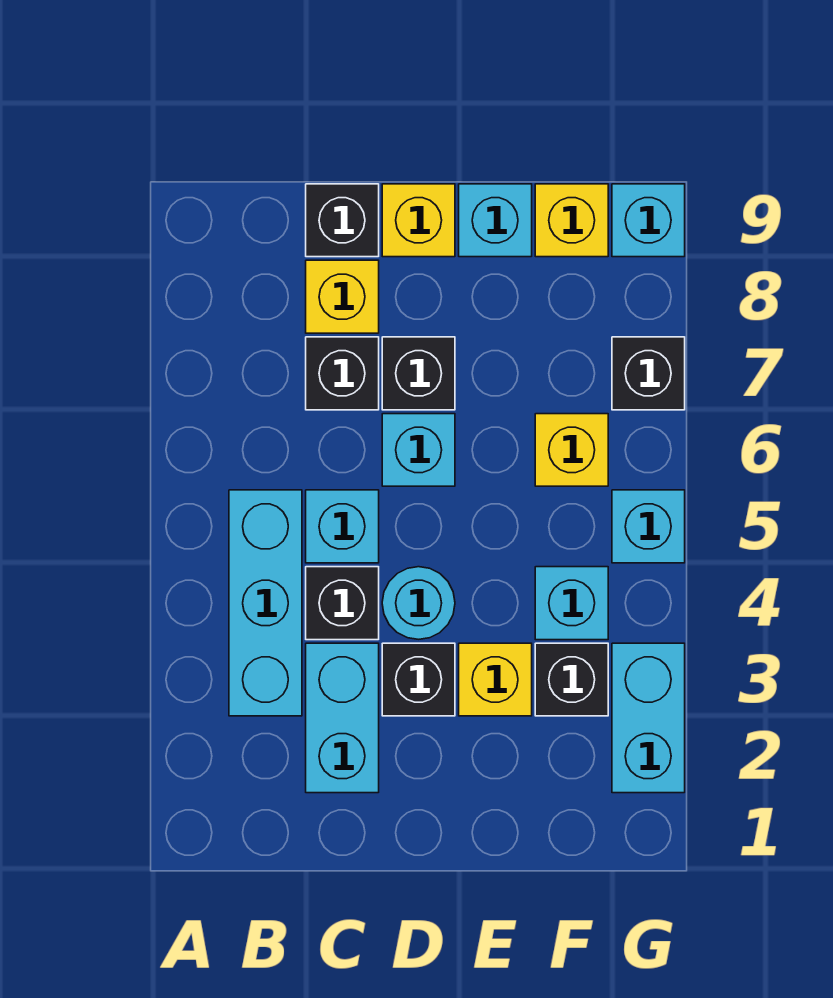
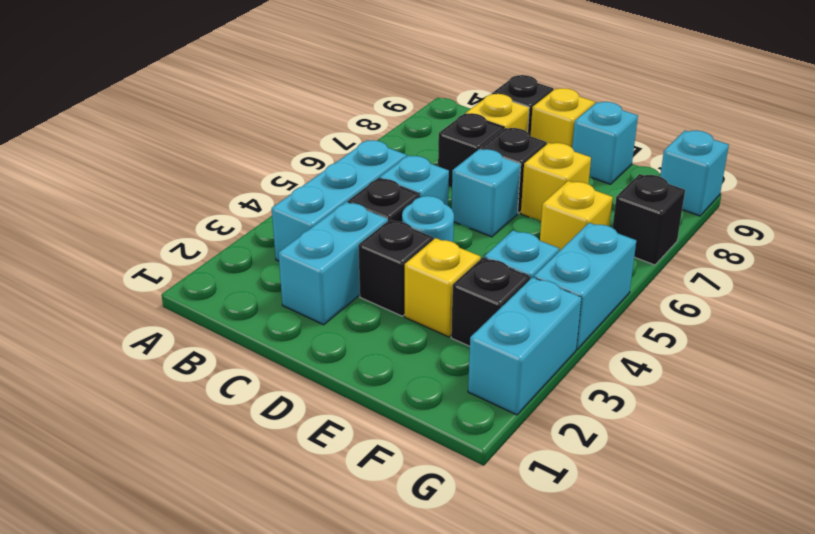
yellow brick F9 level 1 -> yellow brick E7 level 1
cyan brick G5 level 1 -> cyan brick G4:G5 level 1

